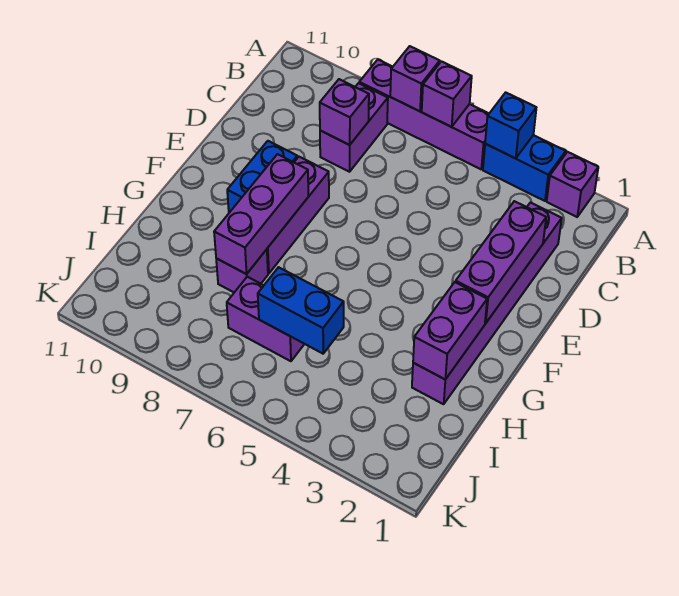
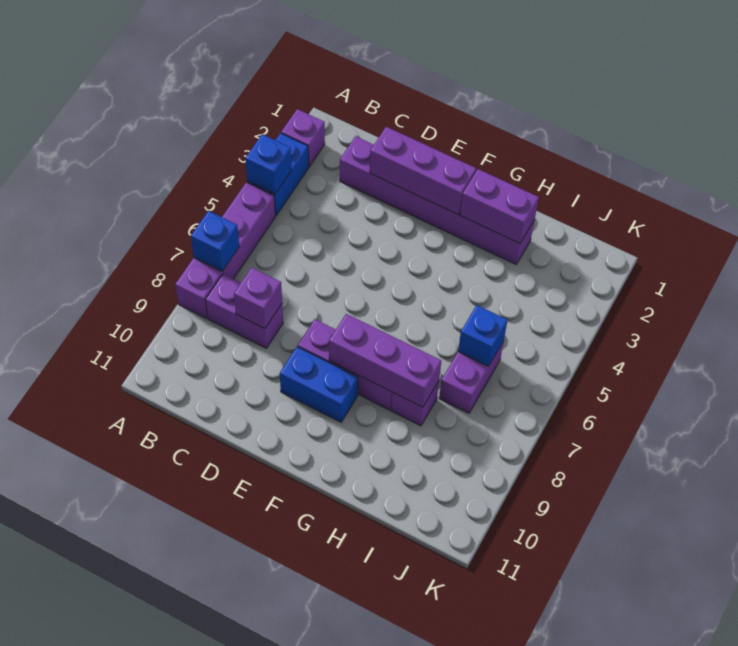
purple brick A6 level 2 -> none
purple brick A7 level 2 -> blue brick A7 level 2
blue brick I5:I6 level 2 -> blue brick I6 level 2

